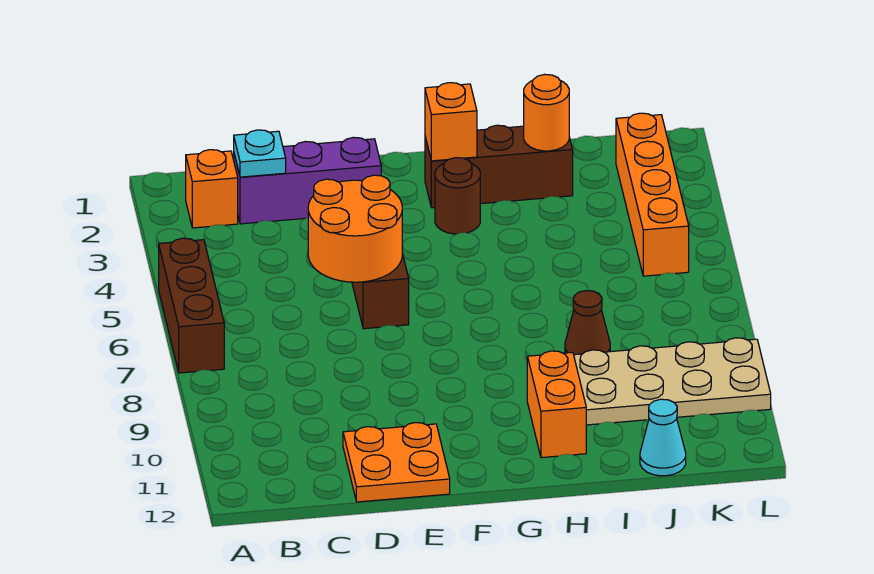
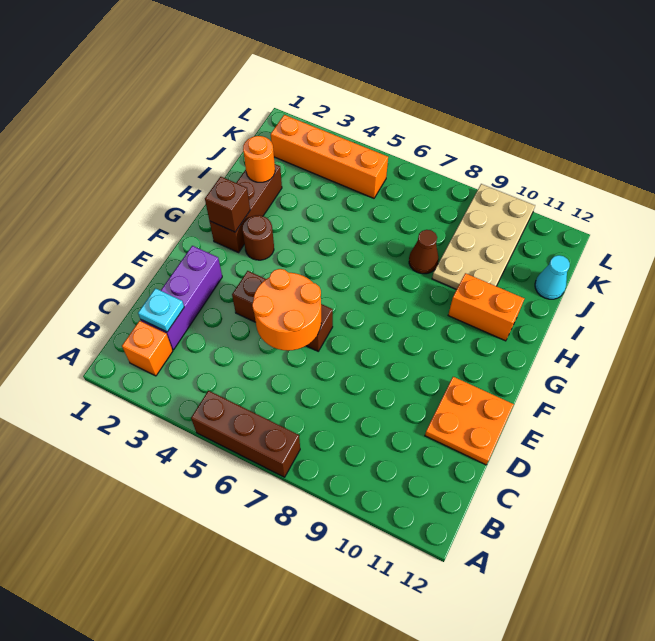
orange brick G2 level 2 -> brown brick G2 level 2

